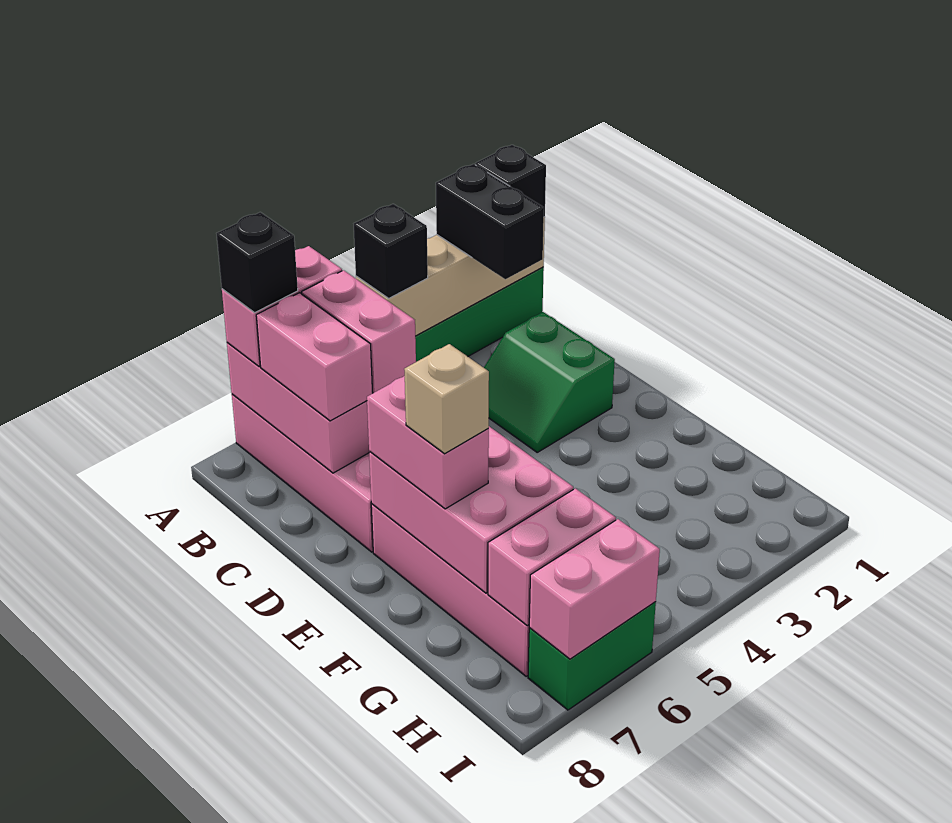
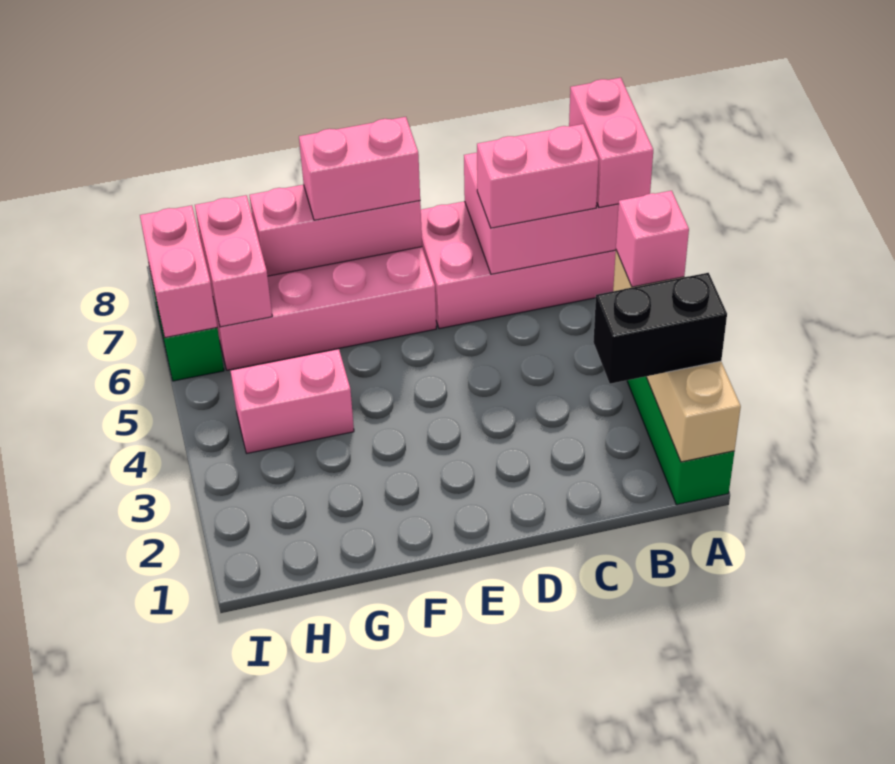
black brick A1 level 3 -> none
black brick A4 level 3 -> pink brick A4 level 3
black brick A7 level 4 -> none
pink brick B7:C7 level 3 -> pink brick G4:H4 level 1
green slope C2:D3 level 1 top 2 -> none
pink brick E6:G7 level 2 -> pink brick E7:G7 level 2
tan brick F7 level 4 -> none

